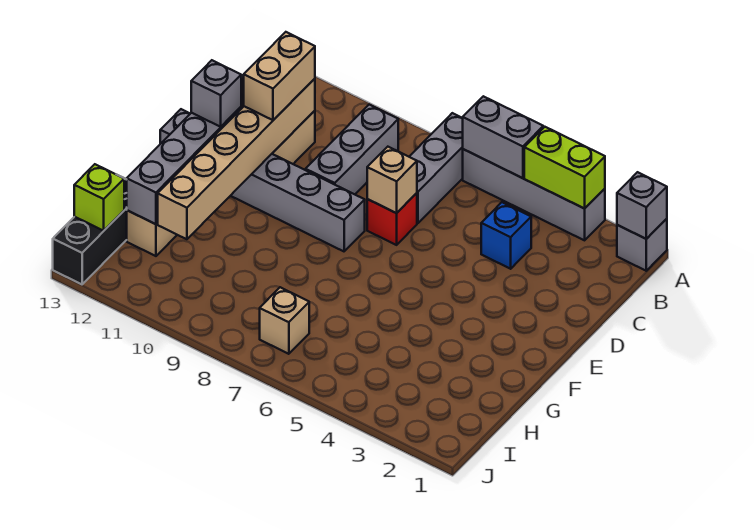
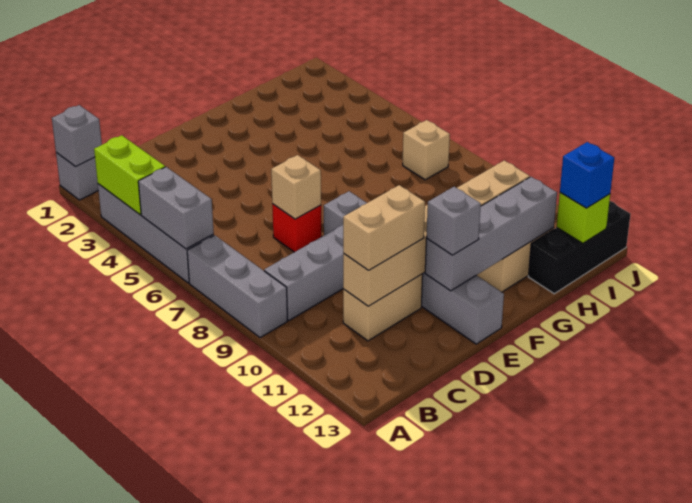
grey brick A7:C7 level 1 -> grey brick A7:A9 level 1
blue brick C4 level 1 -> blue brick I13 level 3

